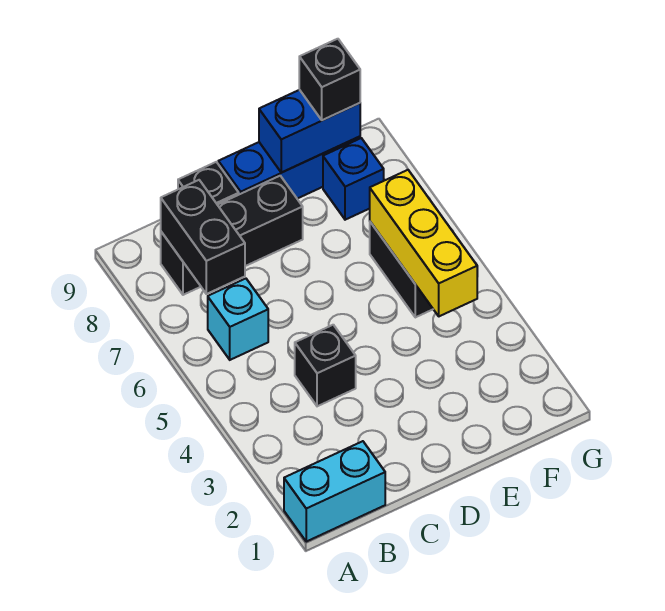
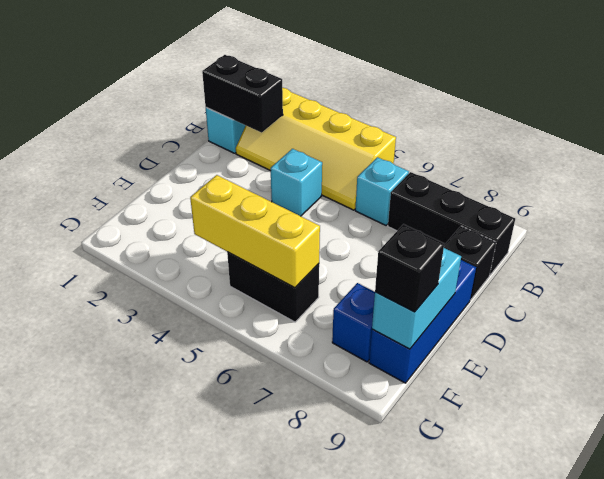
none -> yellow slope A2:B5 level 1 top A
black brick B7:B8 level 2 -> black brick B1:B2 level 2
black brick B8:D8 level 1 -> black brick B7:B9 level 1
black brick C4 level 1 -> cyan brick C4 level 1
blue brick E9:F9 level 2 -> cyan brick E9:F9 level 2

